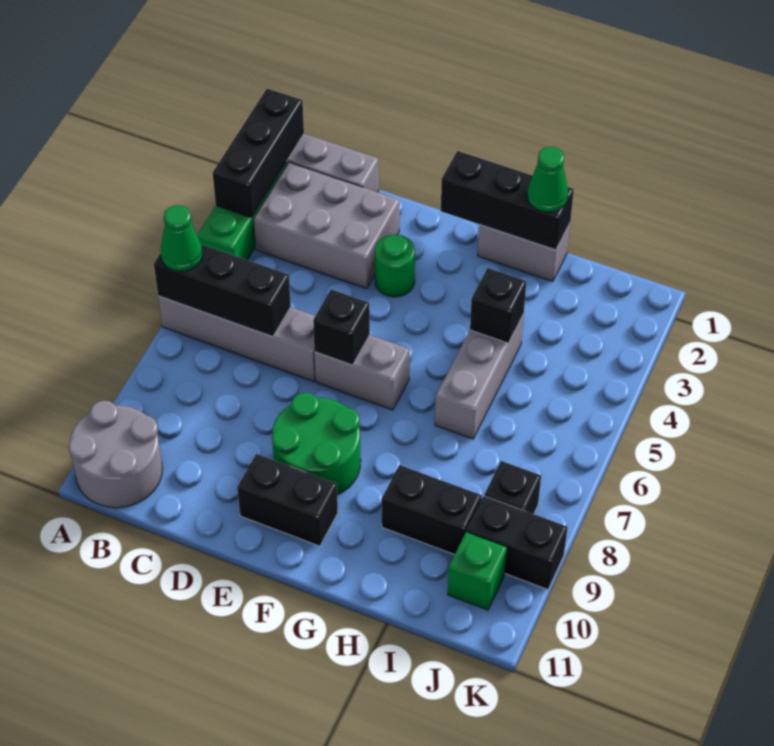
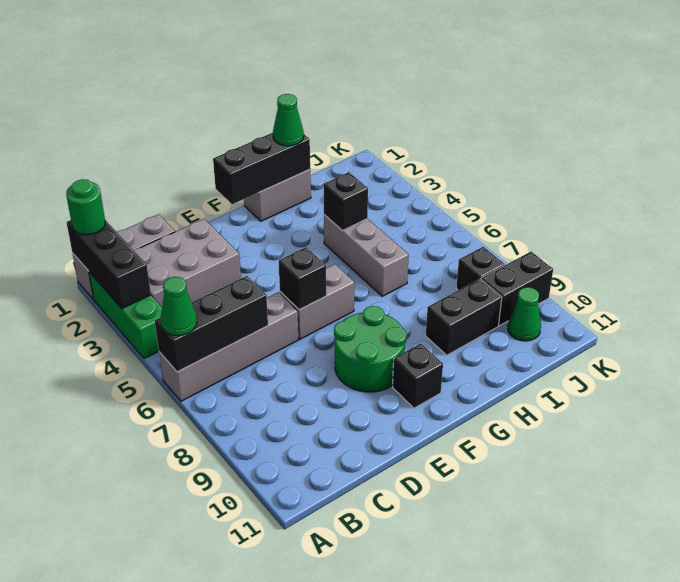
grey round brick A10:B11 level 1 -> none
green round brick E3 level 1 -> green round brick A1 level 3
black brick E10:F10 level 1 -> black brick F10 level 1
green brick J10 level 1 -> green cone J10 level 1

